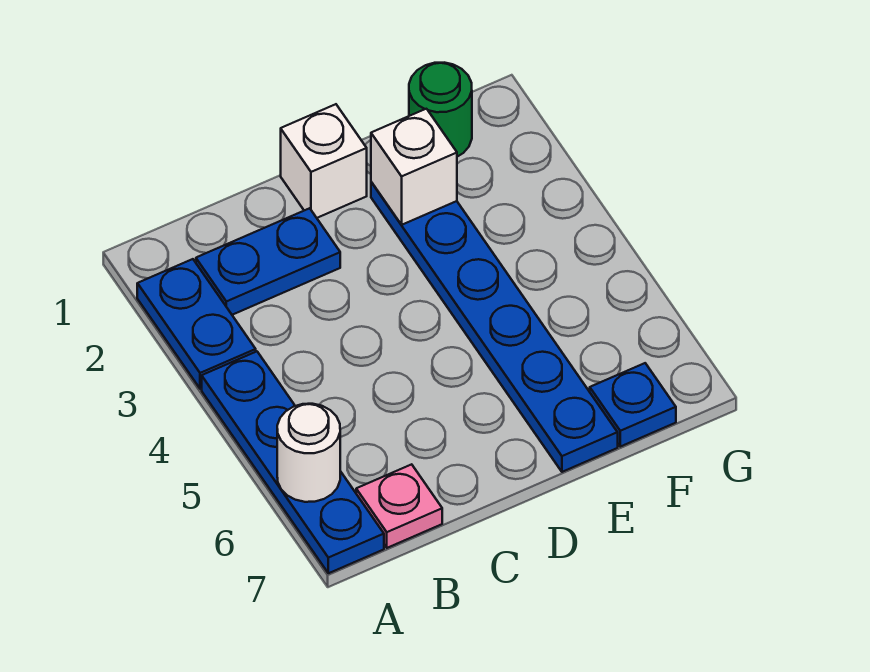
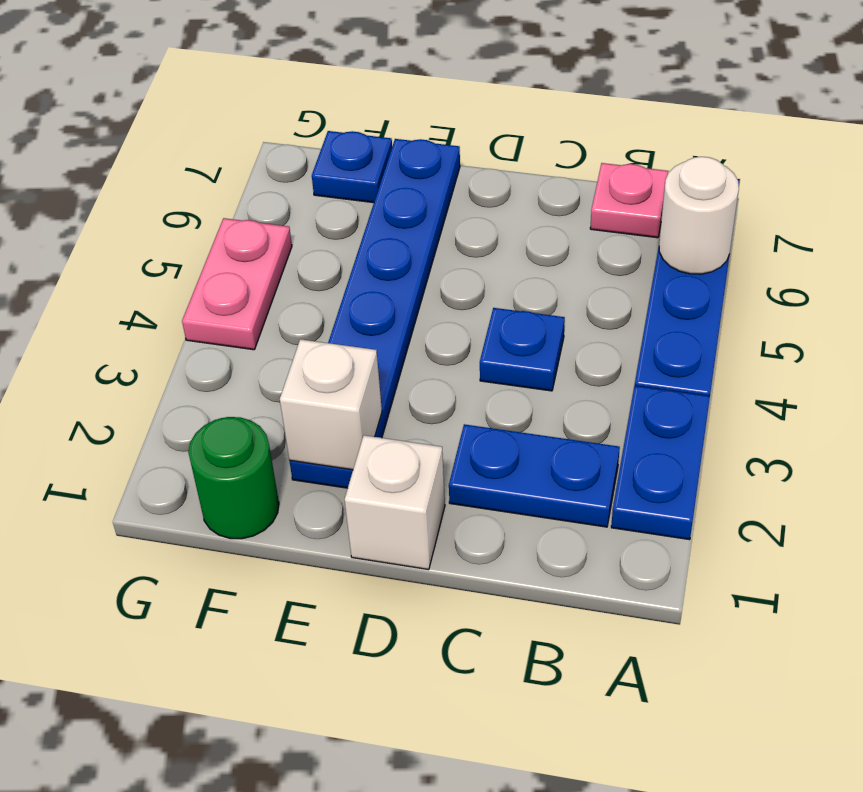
none -> blue plate C4 level 1
none -> pink plate G4:G5 level 1

